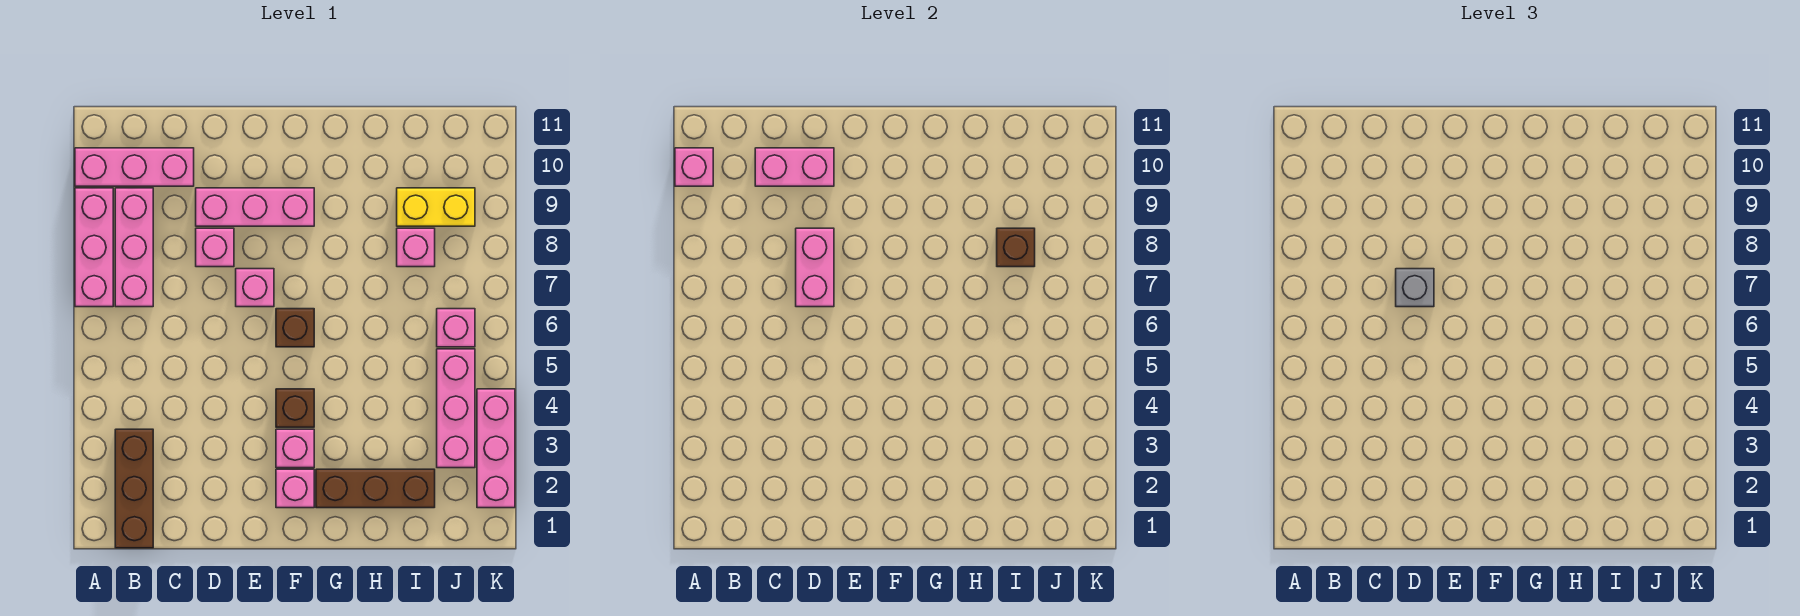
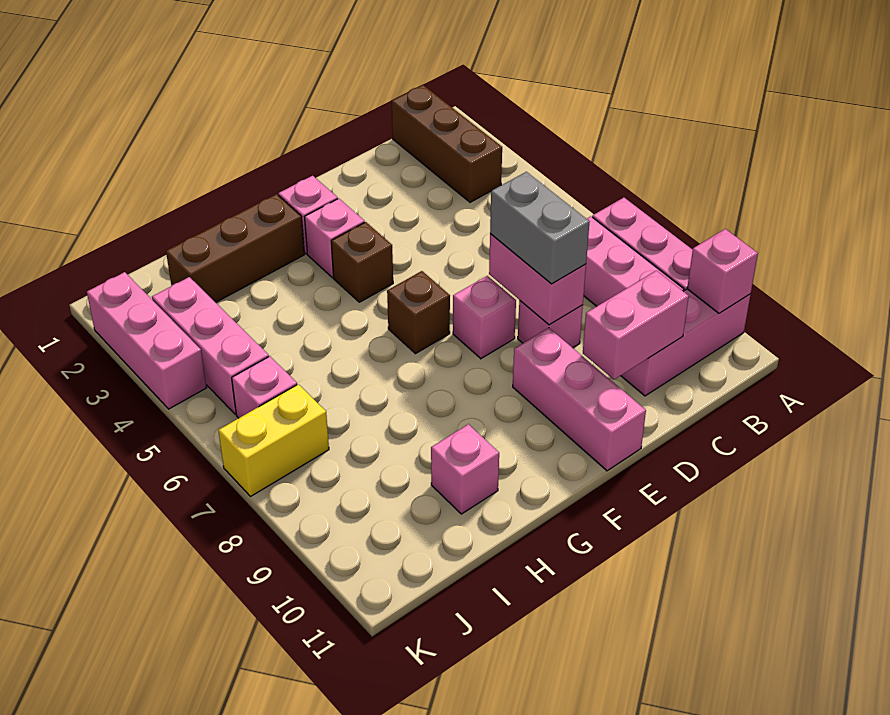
grey brick D7 level 3 -> grey brick D7:D8 level 3
pink brick D9:F9 level 1 -> pink brick E9:E11 level 1
pink brick I8 level 1 -> pink brick H10 level 1
brown brick I8 level 2 -> none
yellow brick I9:J9 level 1 -> yellow brick J7:K7 level 1

